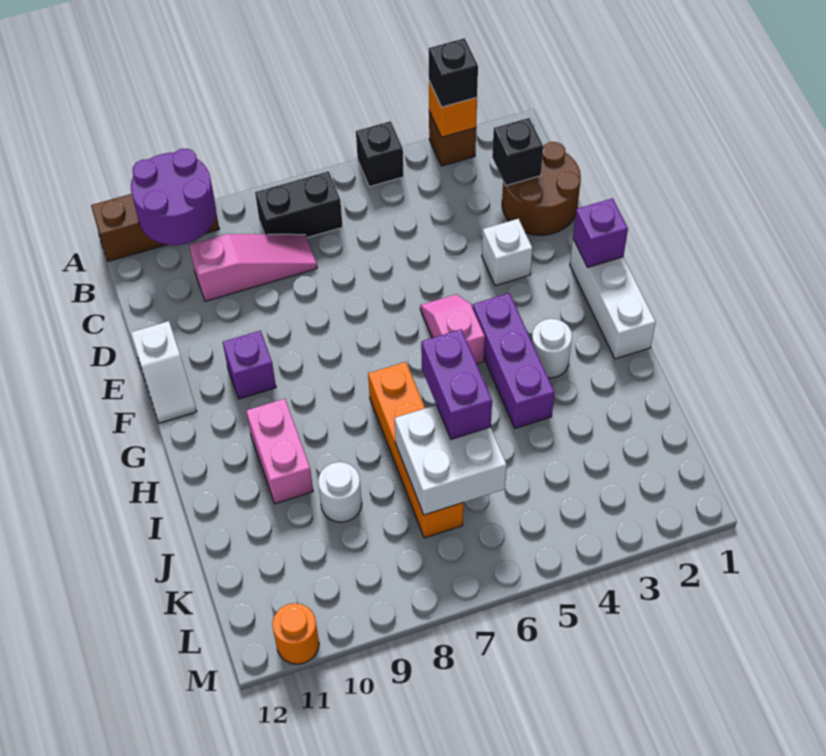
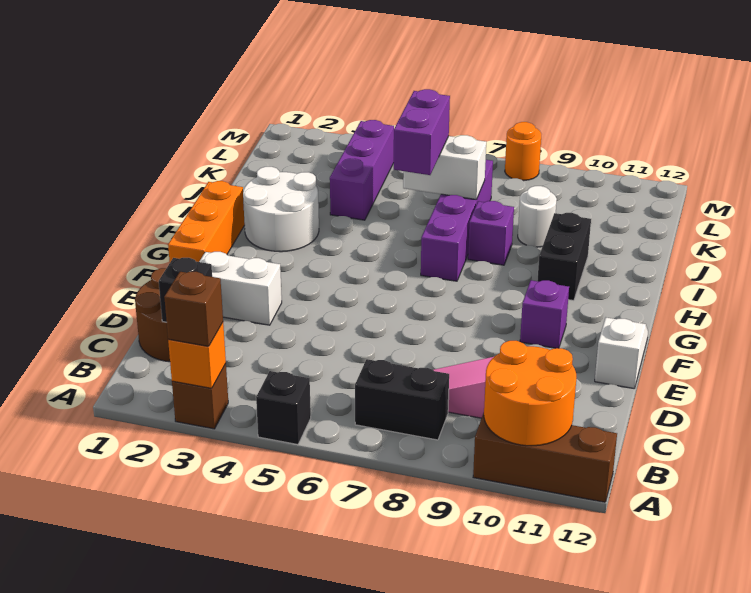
black brick A3 level 3 -> brown brick A3 level 3
purple round brick A10:B11 level 2 -> orange round brick A10:B11 level 2
white brick E3 level 1 -> white brick E2:E3 level 1
white brick F1:H1 level 1 -> orange brick F1:H1 level 1
purple brick F1 level 2 -> purple brick I8 level 1
pink slope F5:G5 level 1 top G -> none
purple brick G4:I4 level 1 -> purple brick J4:L4 level 1
white round brick H3 level 1 -> white round brick H2:I3 level 1
orange brick H7:K7 level 1 -> purple brick H7:K7 level 1
pink brick H10:I10 level 1 -> black brick H10:I10 level 1
white brick J6:K7 level 2 -> white brick J6:J7 level 2
orange round brick M11 level 1 -> orange round brick M8 level 1

